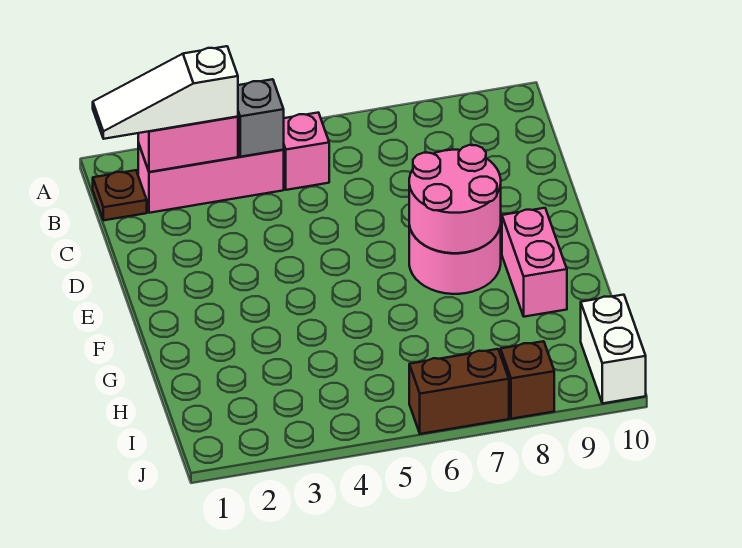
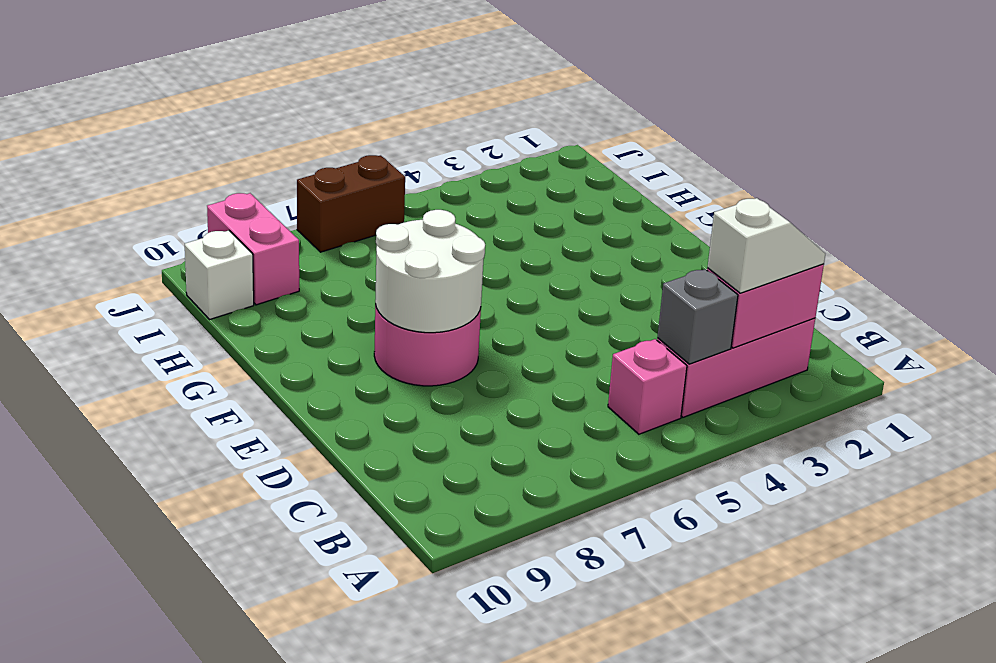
brown plate B1 level 1 -> none
white slope B1:B3 level 3 top 3 -> white slope B2:B3 level 3 top 3
pink round brick E7:F8 level 2 -> white round brick E7:F8 level 2
pink brick F9:G9 level 1 -> pink brick I9:J9 level 1
white brick I10:J10 level 1 -> white brick I10 level 1
brown brick J8 level 1 -> none

